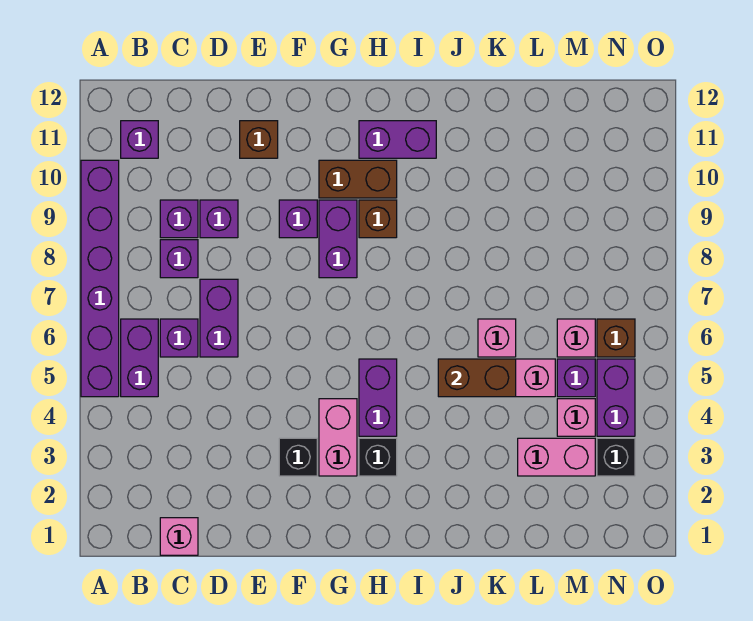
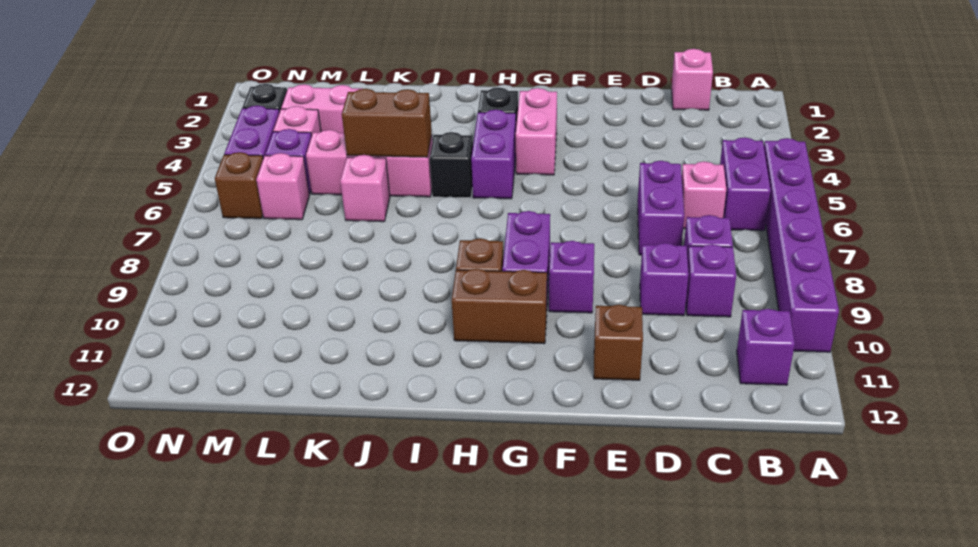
purple brick C6 level 1 -> pink brick C6 level 1
black brick F3 level 1 -> black brick I5 level 1
purple brick H11:I11 level 1 -> none

